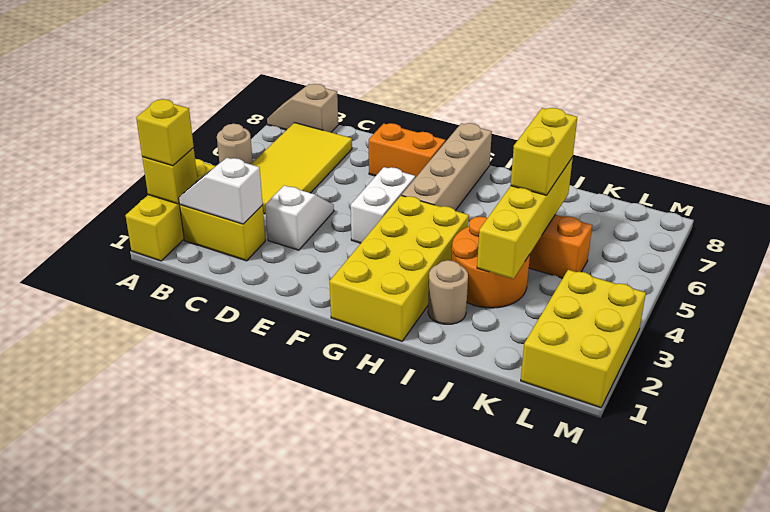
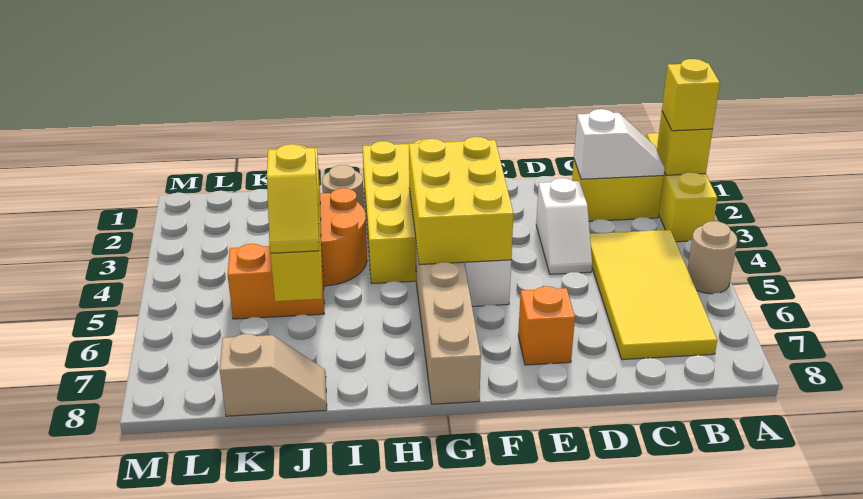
tan slope A8:B8 level 1 top B -> tan slope J8:K8 level 1 top K
orange brick E7:F7 level 1 -> orange brick E7 level 1
yellow brick J5:J6 level 3 -> yellow slope J5:J6 level 3 top 5
yellow brick L1:M3 level 1 -> yellow brick F3:G5 level 2

